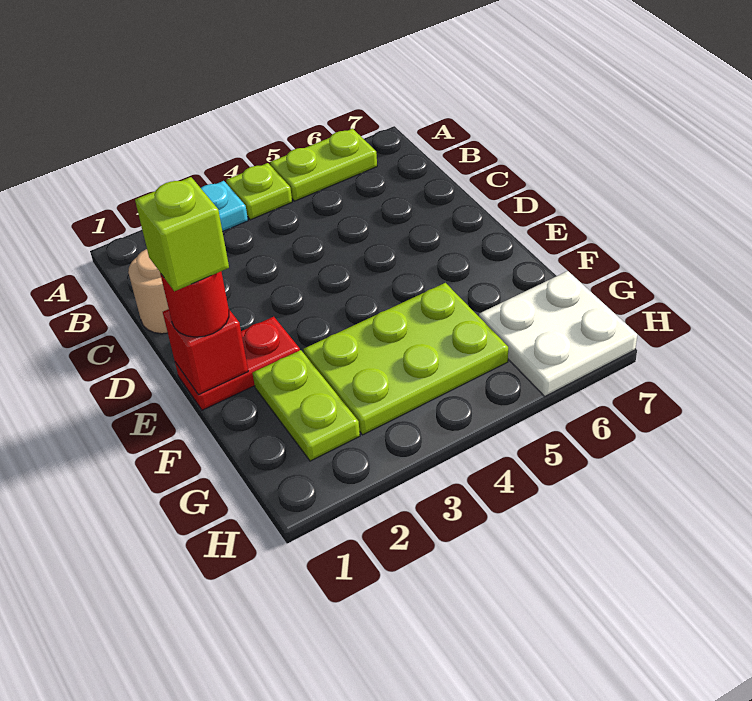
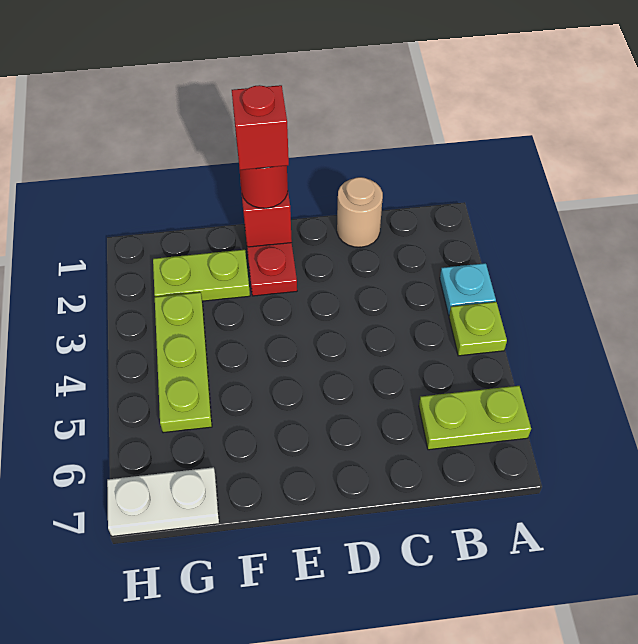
lime plate A5:A6 level 1 -> lime plate A6:B6 level 1
lime brick E1 level 4 -> red brick E1 level 4
lime plate F3:G5 level 1 -> lime plate G3:G5 level 1
white plate G6:H7 level 1 -> white plate G7:H7 level 1

